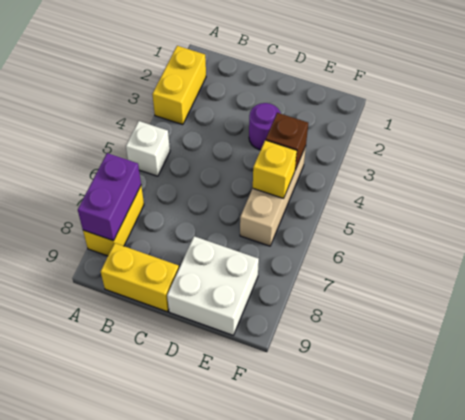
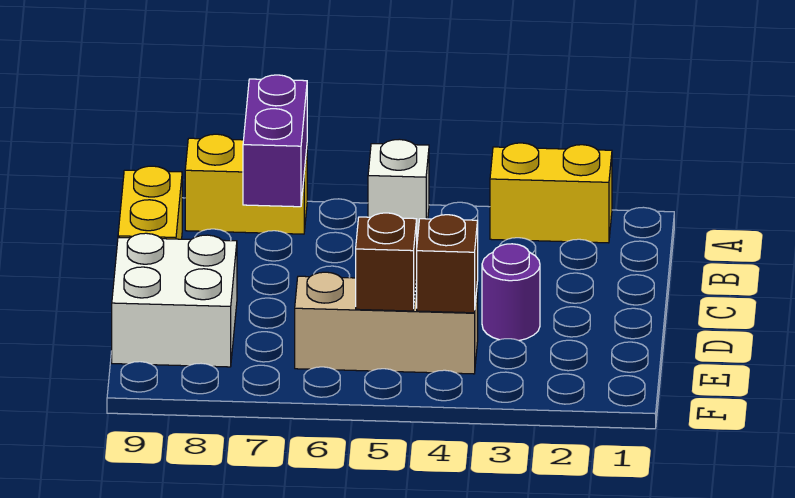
purple brick A7:A8 level 2 -> purple brick A7:B7 level 2
yellow brick E5 level 2 -> brown brick E5 level 2

